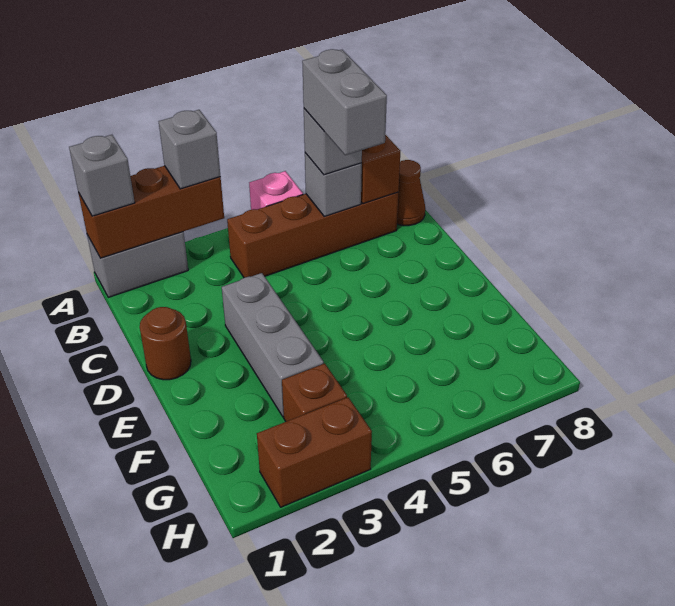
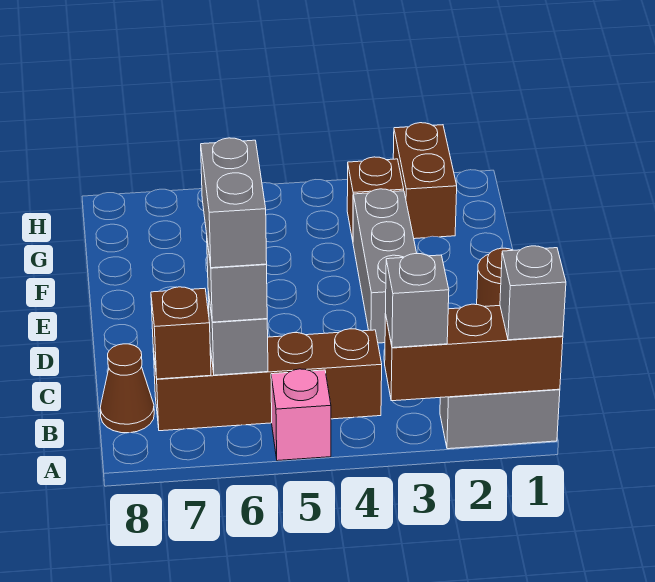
brown brick H2:H3 level 1 -> brown brick G2:H2 level 1

